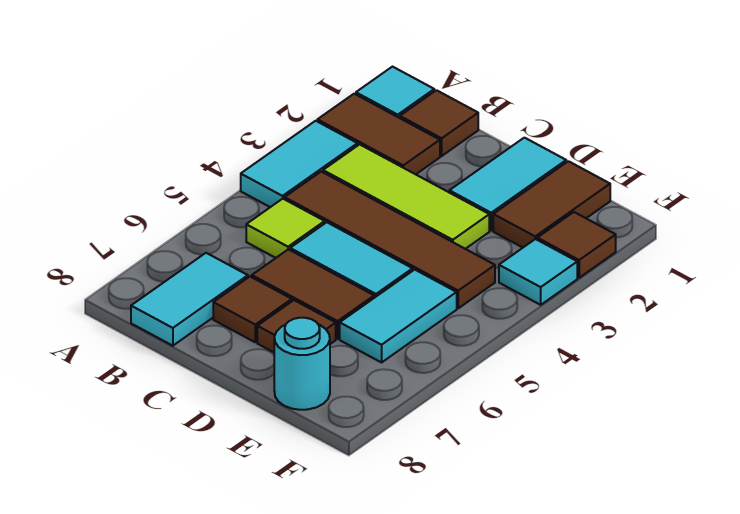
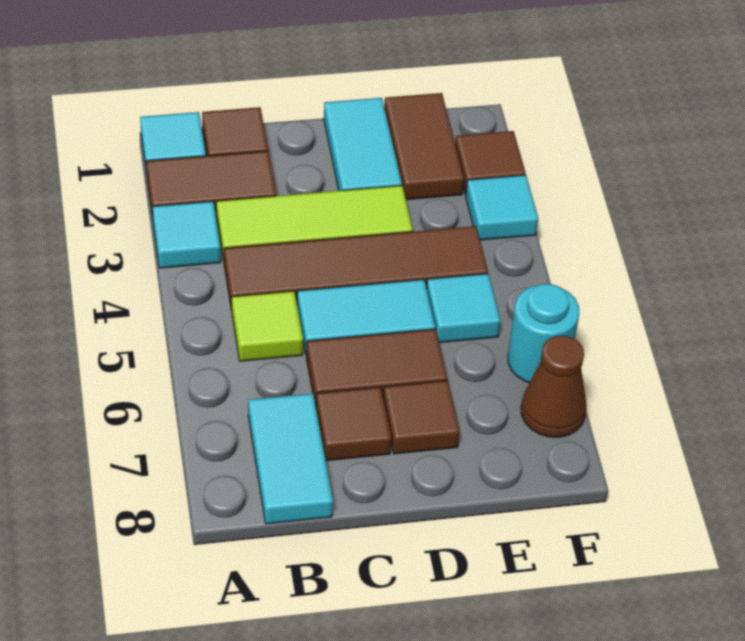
cyan tile A3:A4 level 1 -> cyan tile A3 level 1
cyan tile E5:E6 level 1 -> cyan tile E5 level 1
cyan round brick E8 level 1 -> cyan round brick F6 level 1
none -> brown cone F7 level 1

